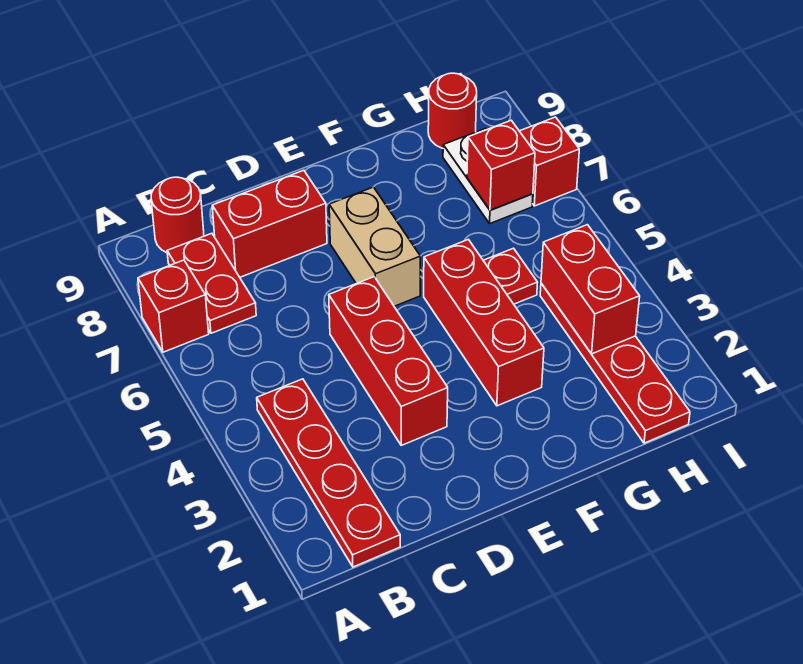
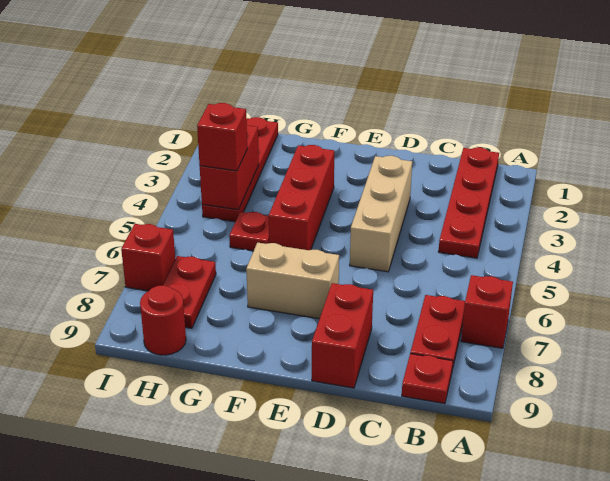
red round brick B9 level 1 -> red plate B9 level 1
red brick C8:D8 level 1 -> red brick D8:D9 level 1
red brick D3:D5 level 1 -> tan brick D3:D5 level 1
tan brick E6:E7 level 1 -> tan brick E7:F7 level 1
white plate H7:H8 level 1 -> red plate H7:H8 level 1
red brick H7 level 2 -> red brick H4 level 3

